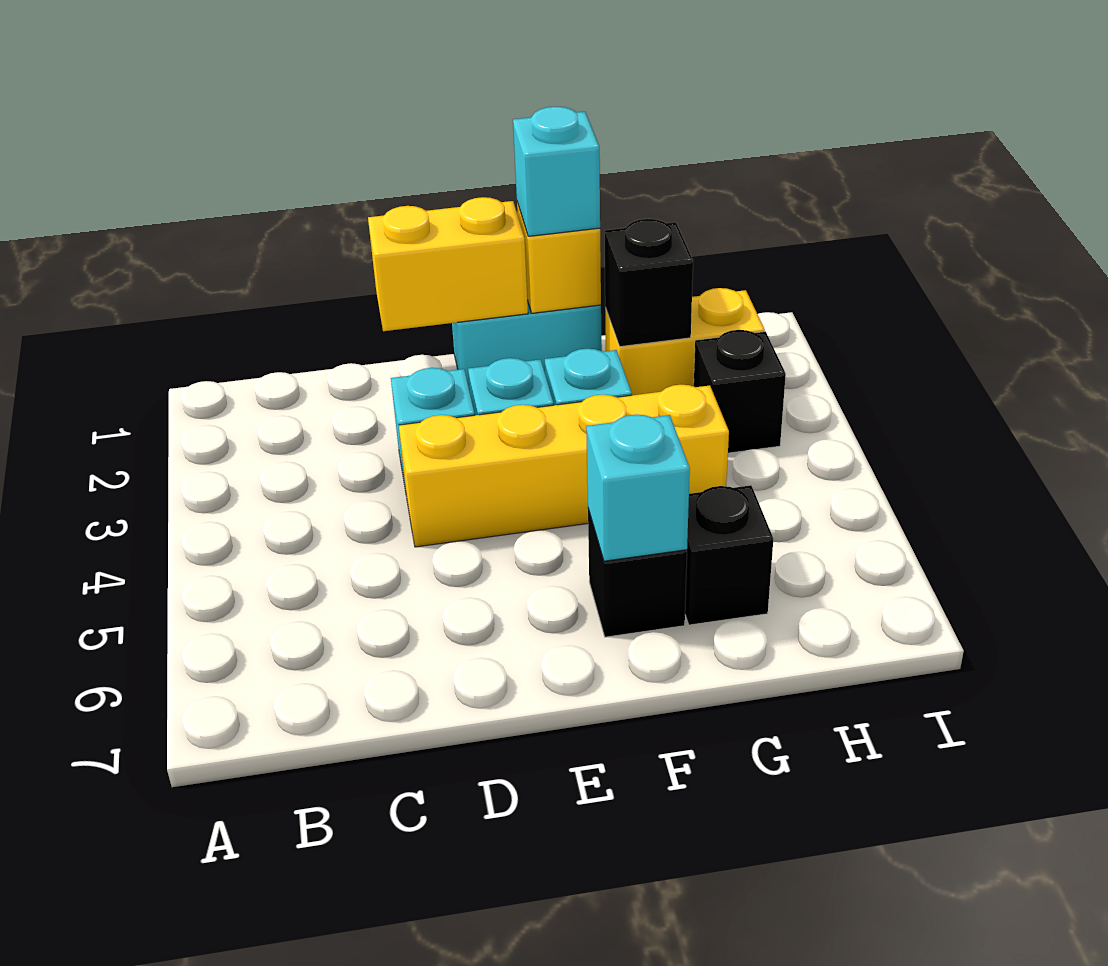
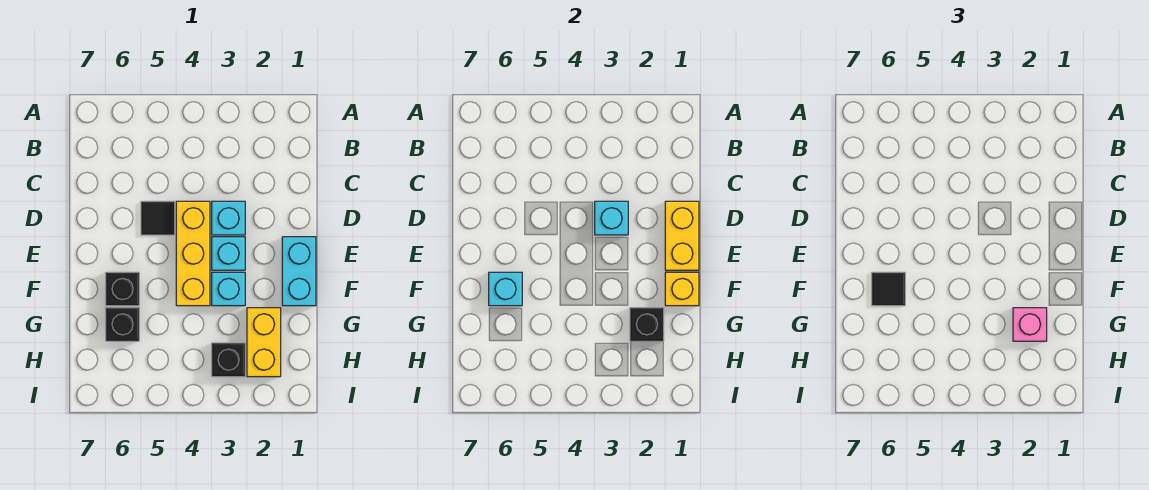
yellow brick D4:G4 level 1 -> yellow brick D4:F4 level 1
none -> black tile D5 level 1
cyan brick F1 level 3 -> cyan brick D3 level 2
none -> black tile F6 level 3
none -> pink brick G2 level 3

